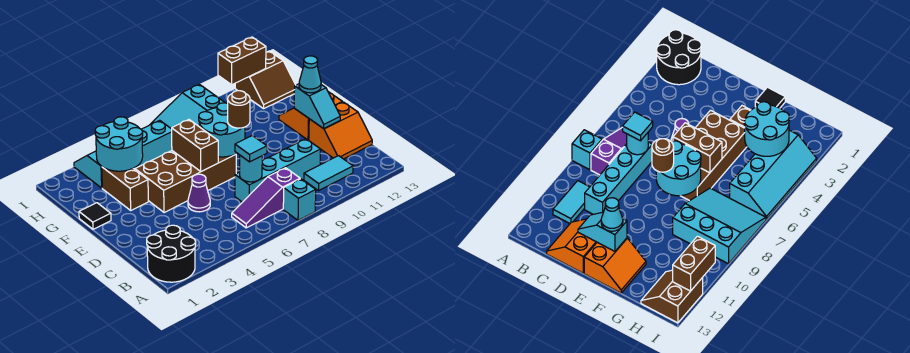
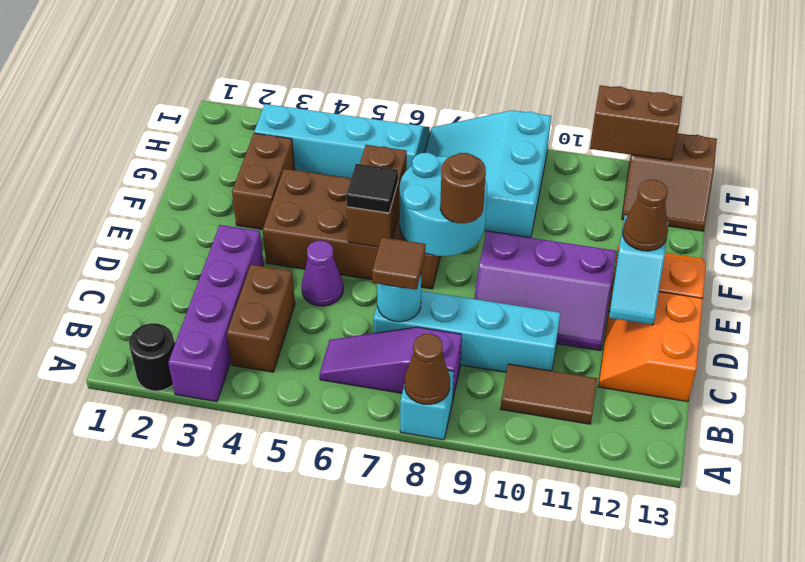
black round brick A1:B2 level 1 -> black round brick A2 level 1
none -> purple brick A3:D3 level 1
none -> brown cone A8 level 2
none -> brown brick B4:C4 level 1
cyan tile B10:B11 level 1 -> brown tile B10:B11 level 1
cyan tile C7 level 3 -> brown tile C7 level 3
orange slope C12:D13 level 1 top D -> orange slope C12:D13 level 1 top 13
none -> purple slope D9:E11 level 1 top E
cyan cone E12 level 3 -> brown cone E12 level 3
black tile F1 level 1 -> black tile E6 level 3
cyan round brick G3:H4 level 2 -> none

